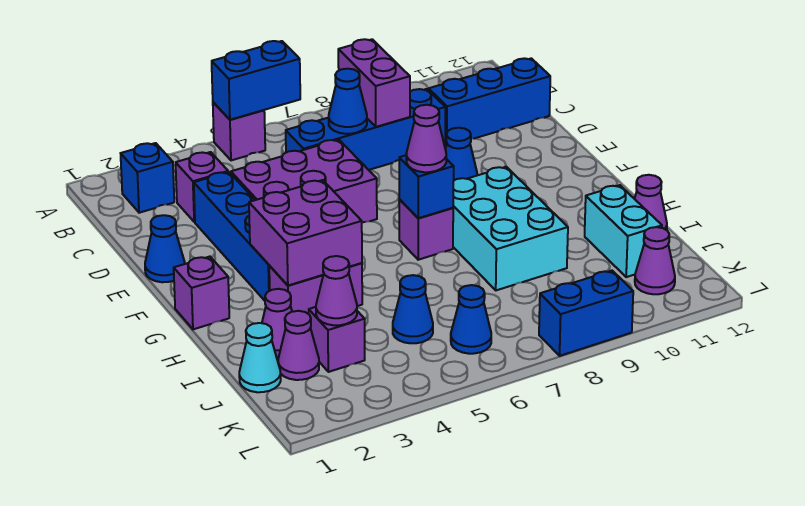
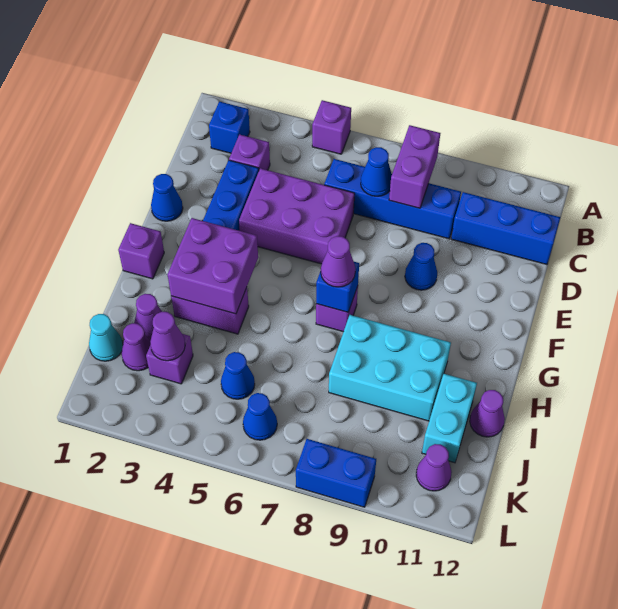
blue brick A5:A6 level 2 -> none
cyan brick G8:I9 level 1 -> cyan brick H8:I10 level 1

